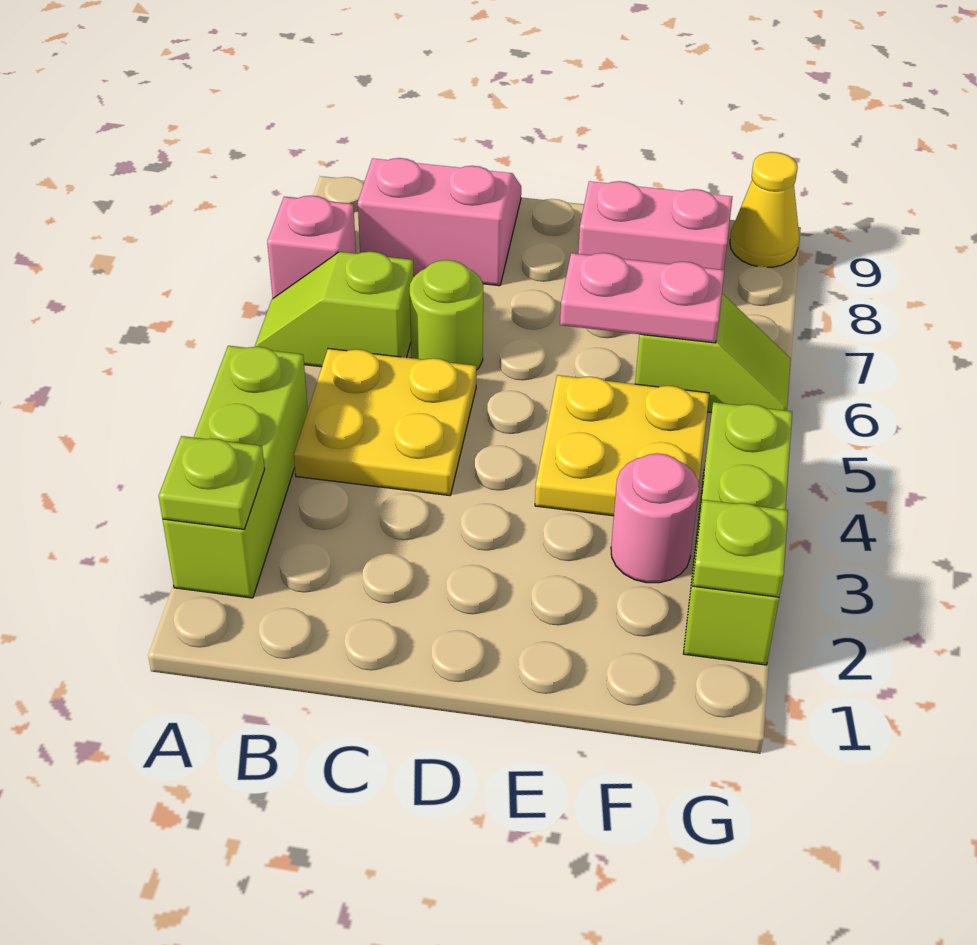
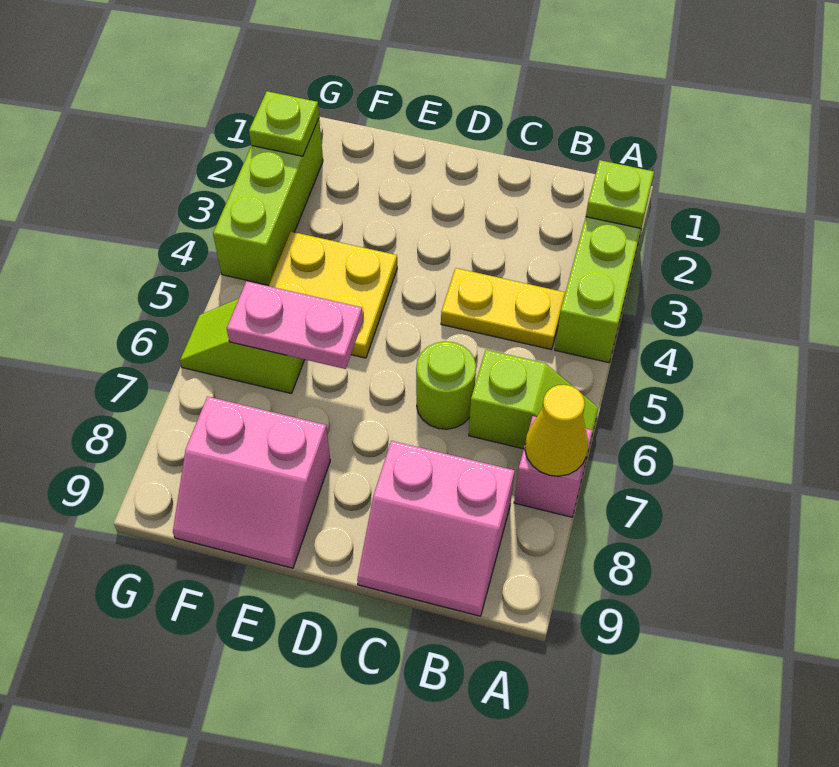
yellow plate B4:C5 level 1 -> yellow plate B4:C4 level 1
pink round brick F3 level 1 -> none
yellow cone G9 level 1 -> yellow cone A7 level 2

